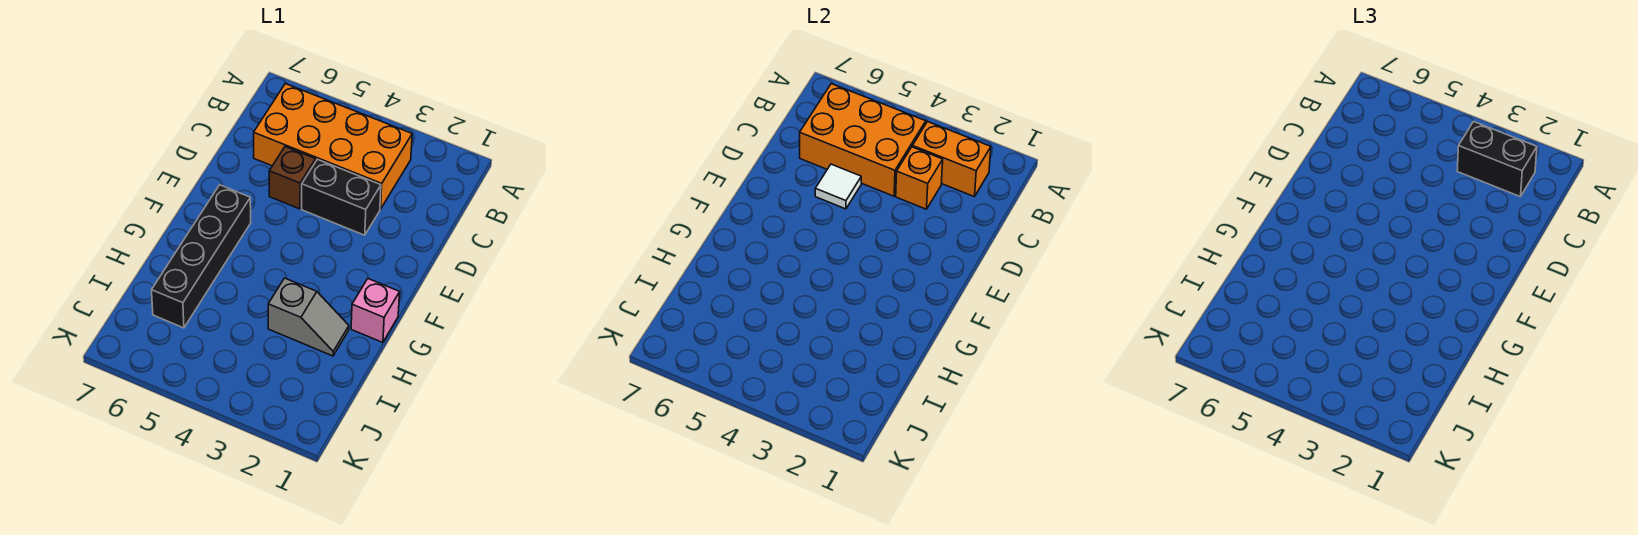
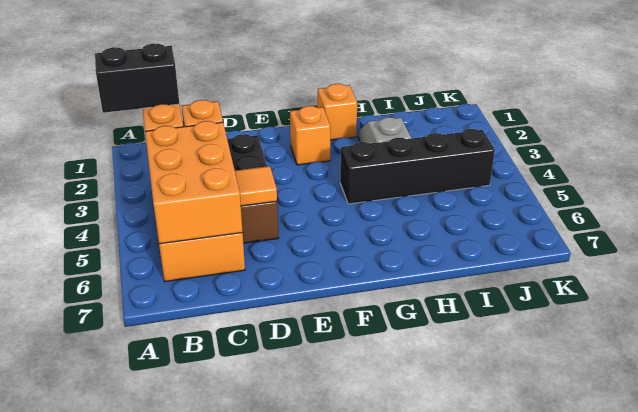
black brick B2:B3 level 3 -> black brick A2:B2 level 3
white tile D5 level 2 -> orange tile D5 level 2
none -> orange brick F2 level 1
black brick F6:I6 level 1 -> black brick G4:J4 level 1
pink brick G1 level 1 -> orange brick G1 level 1

